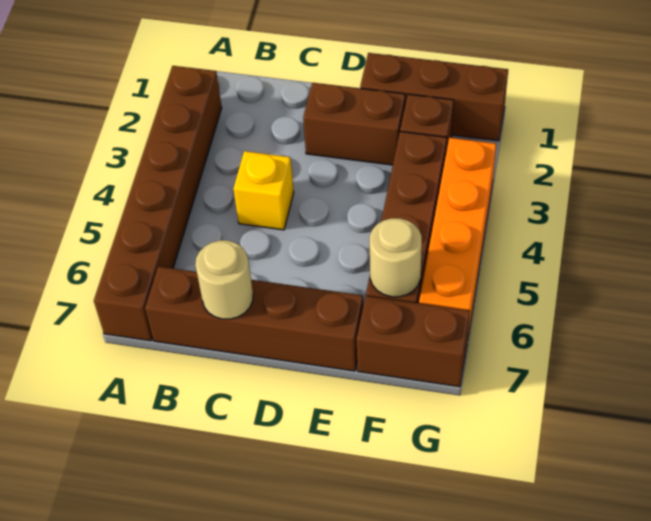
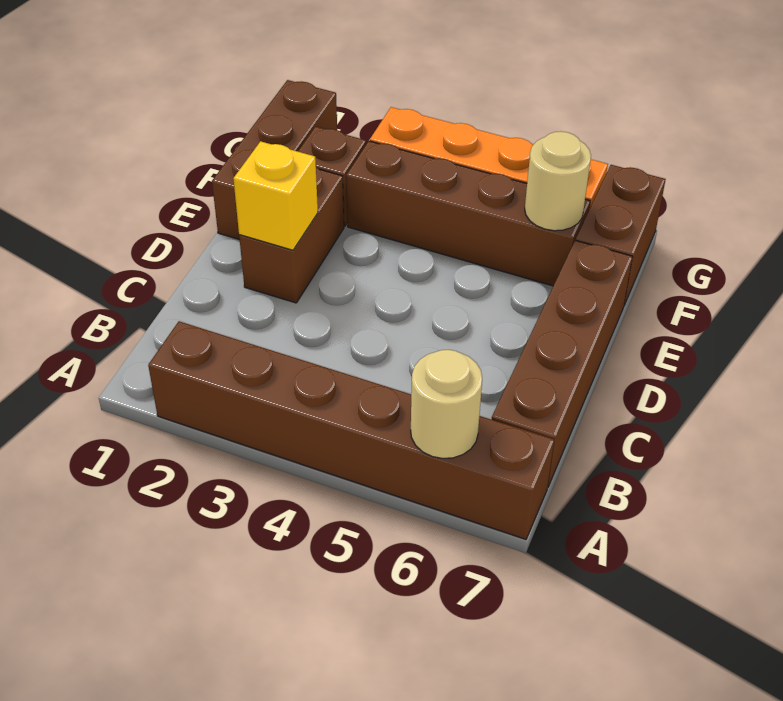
yellow brick C4 level 1 -> yellow brick D2 level 2
tan round brick C7 level 2 -> tan round brick A6 level 2

